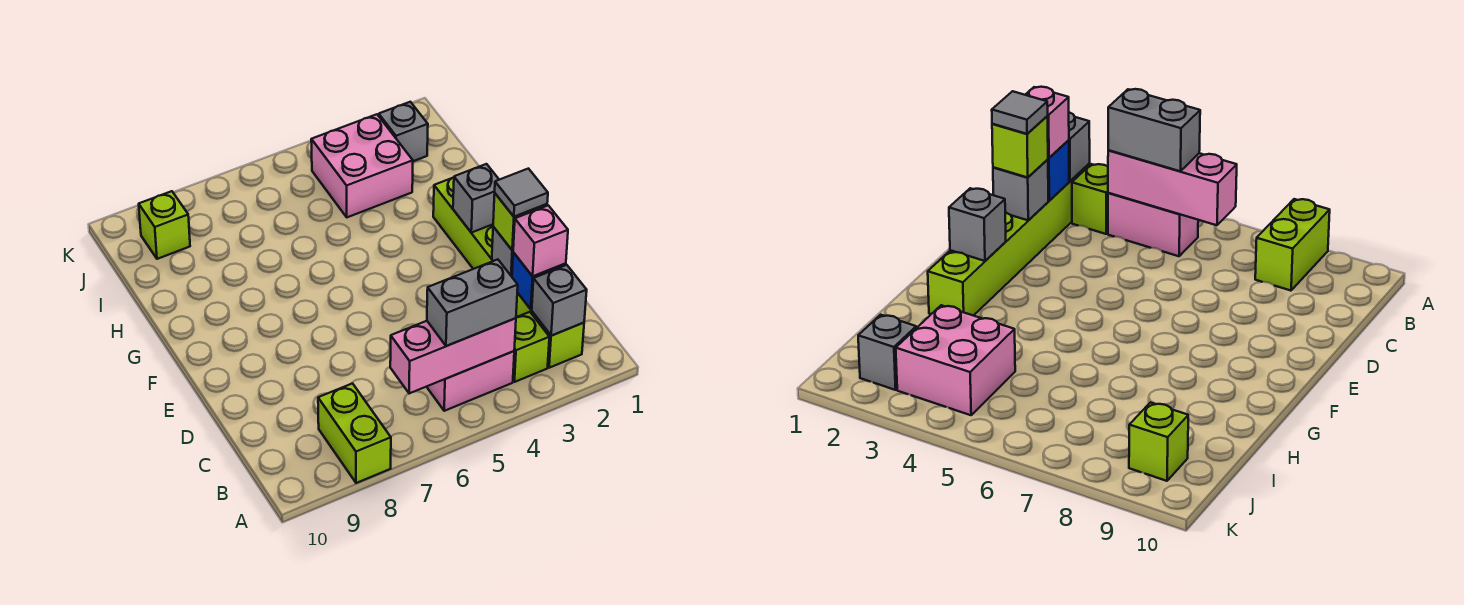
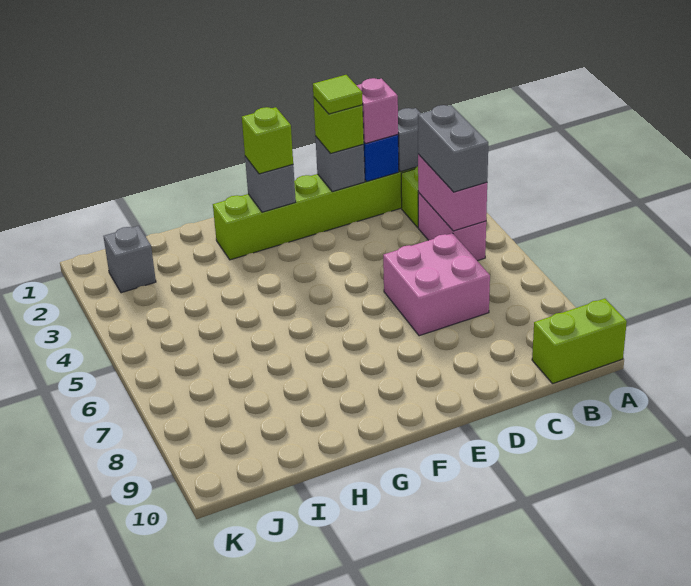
lime brick A8:B8 level 1 -> lime brick A10:B10 level 1
pink brick B4:B6 level 2 -> pink brick B4:B5 level 2
grey tile D2 level 4 -> lime tile D2 level 4
pink brick I3:J4 level 1 -> pink brick C6:D7 level 1
lime brick J9 level 1 -> lime brick F2 level 3

